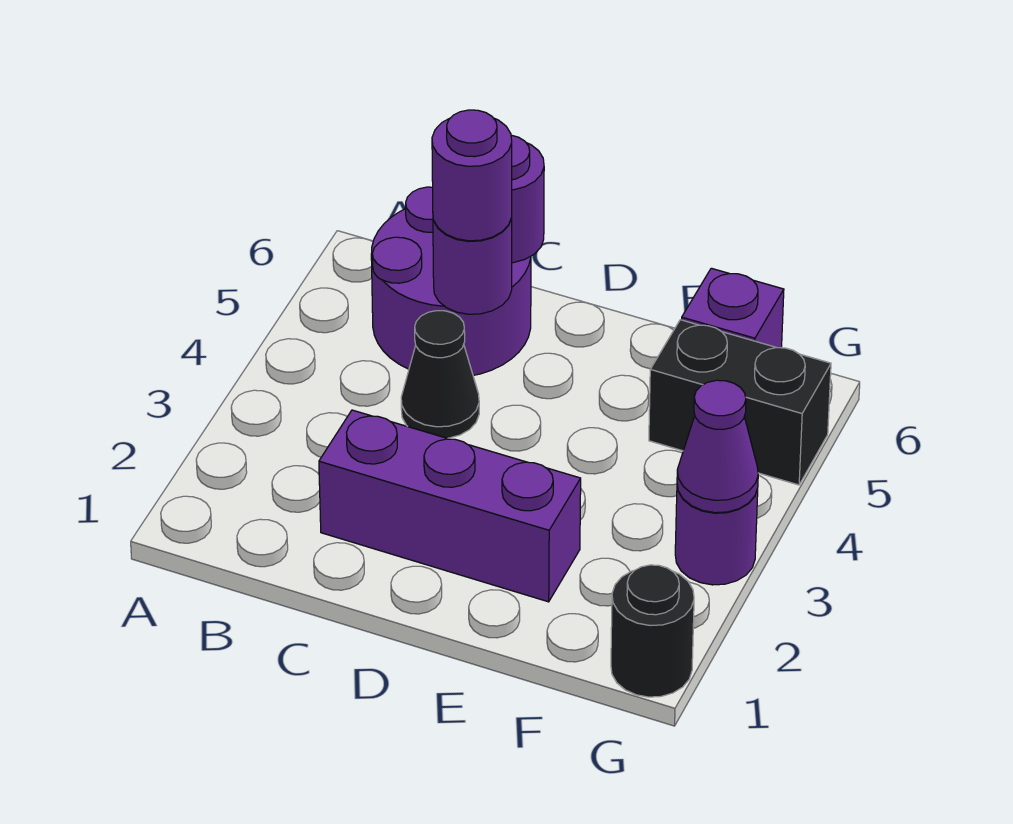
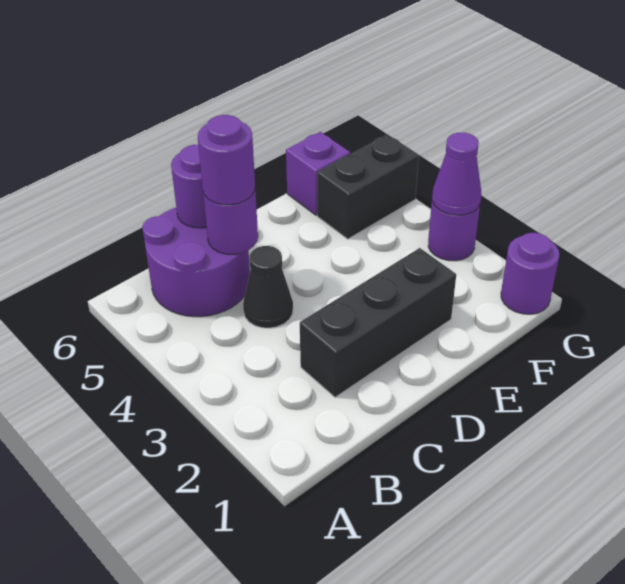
purple brick C2:E2 level 1 -> black brick C2:E2 level 1
black round brick G1 level 1 -> purple round brick G1 level 1

